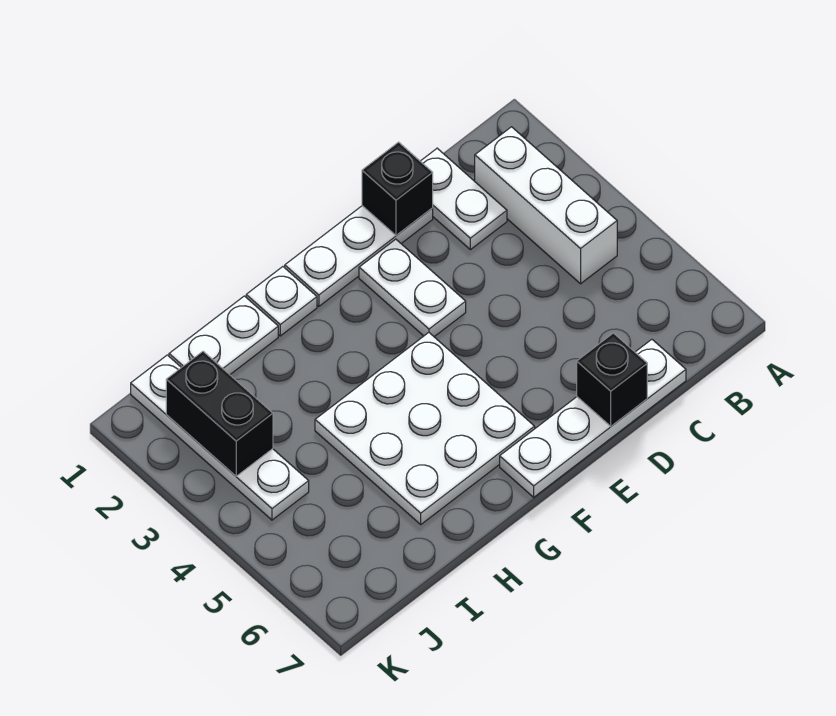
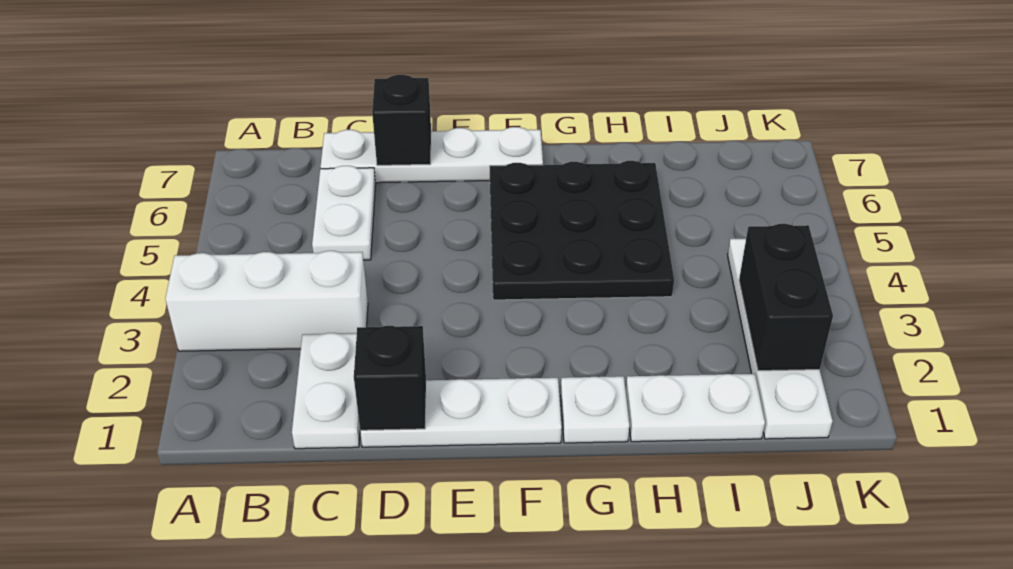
white brick B2:B4 level 1 -> white brick A3:C3 level 1
white plate E2:E3 level 1 -> white plate C5:C6 level 1
white plate F4:H6 level 1 -> black plate F4:H6 level 1

